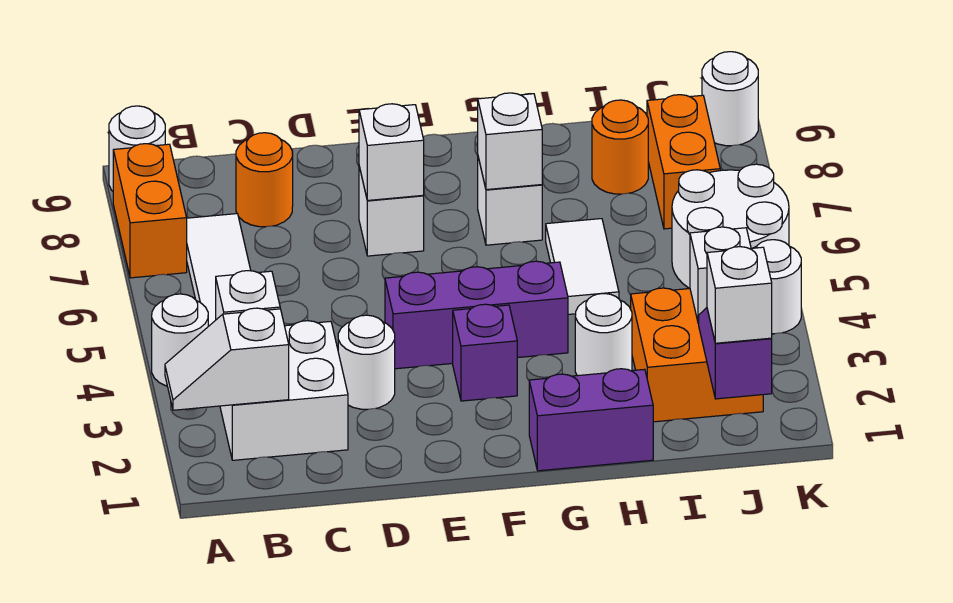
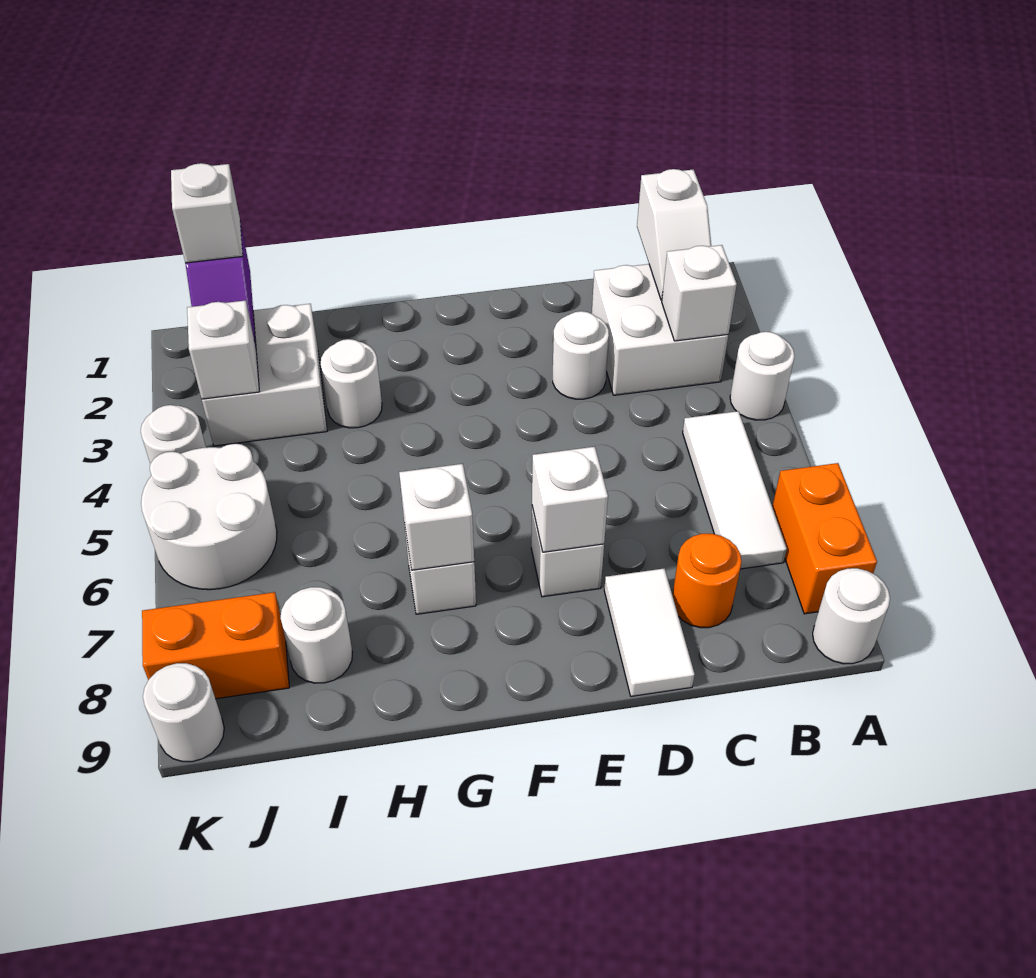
white slope A2:B2 level 2 top B -> white slope B1:B2 level 2 top 1
purple brick E4:G4 level 1 -> none
purple brick F3 level 1 -> none
purple brick G1:H1 level 1 -> none
white tile H5:H6 level 1 -> white tile D8:D9 level 1
orange brick I2:J3 level 1 -> white brick I2:J3 level 1
orange round brick I8 level 1 -> white round brick I8 level 1
orange brick J7:J8 level 1 -> orange brick J8:K8 level 1

